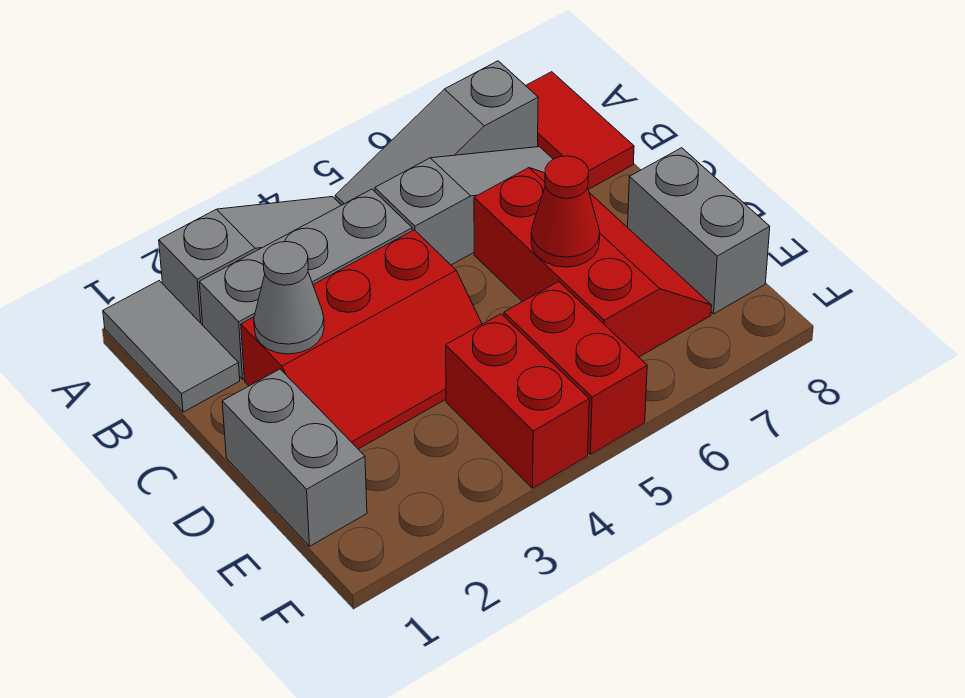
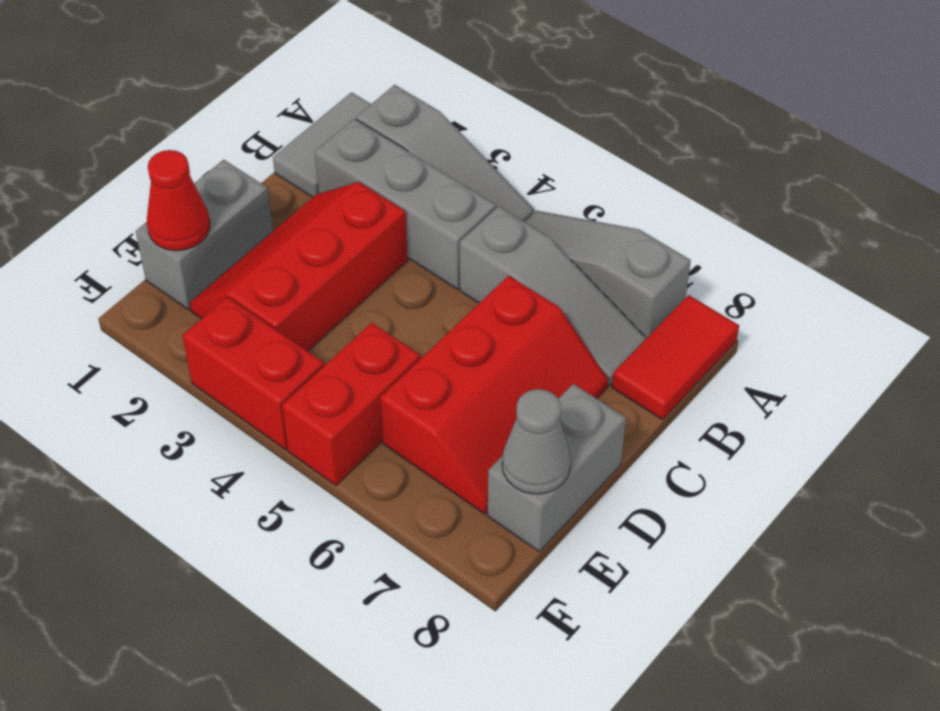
red slope C2:D4 level 1 top C -> red slope C2:E3 level 1 top 3
grey cone C2 level 2 -> grey cone E8 level 2
red cone D6 level 2 -> red cone E1 level 2
red brick E4:F4 level 1 -> red brick F3:F4 level 1

